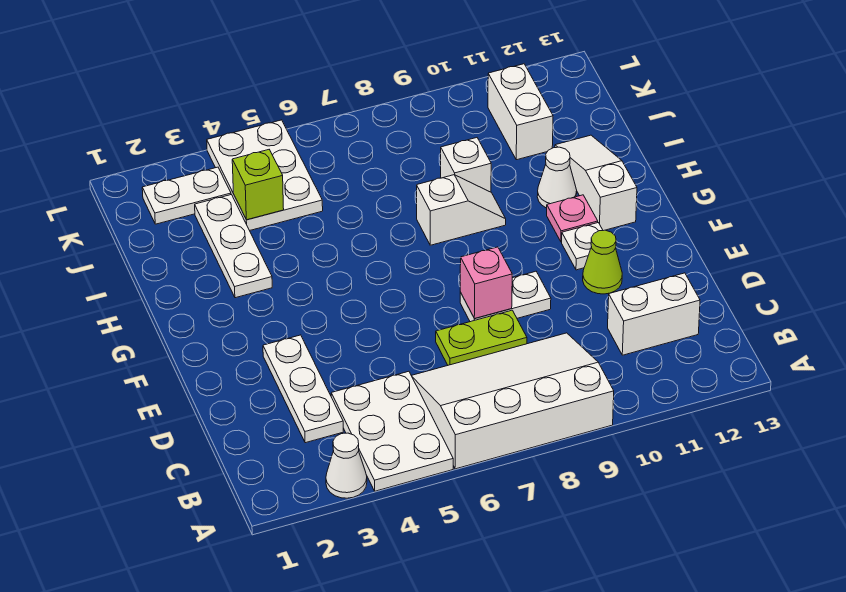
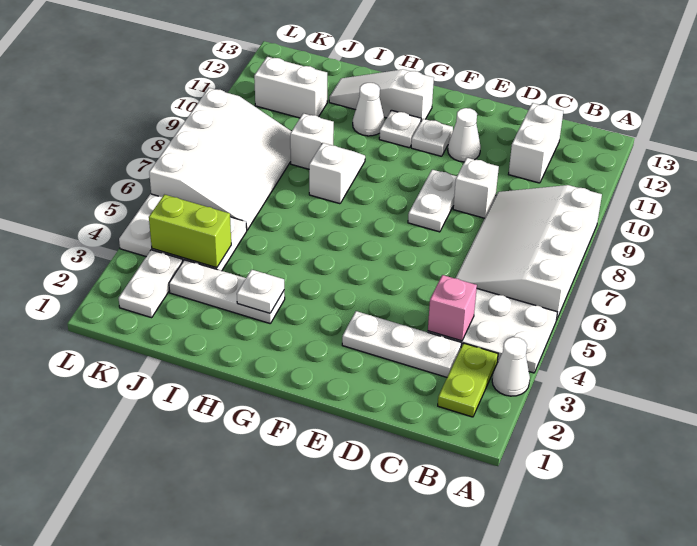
lime plate D7:D8 level 1 -> lime plate B2:B3 level 1
none -> white brick D9 level 1
pink brick E8 level 2 -> pink brick C4 level 2
lime cone E11 level 1 -> white cone E11 level 1
pink plate G11 level 1 -> white plate G11 level 1
none -> white plate H3 level 2
lime brick J4 level 2 -> lime brick J4:K4 level 2
none -> white slope J6:L9 level 1 top L

